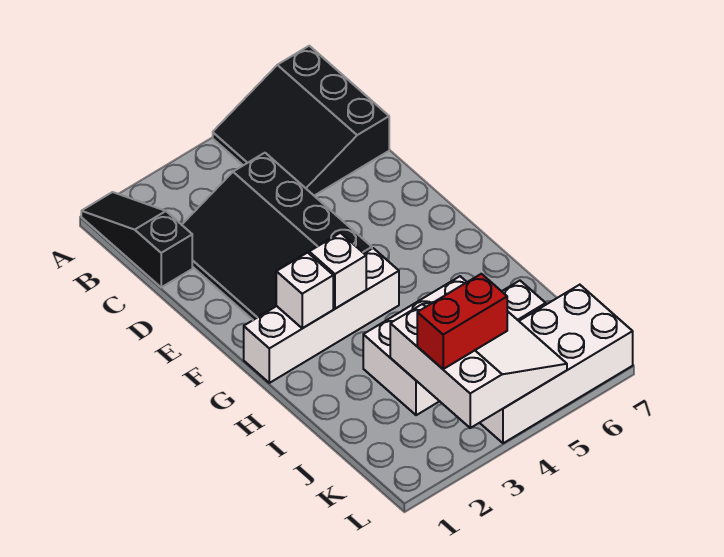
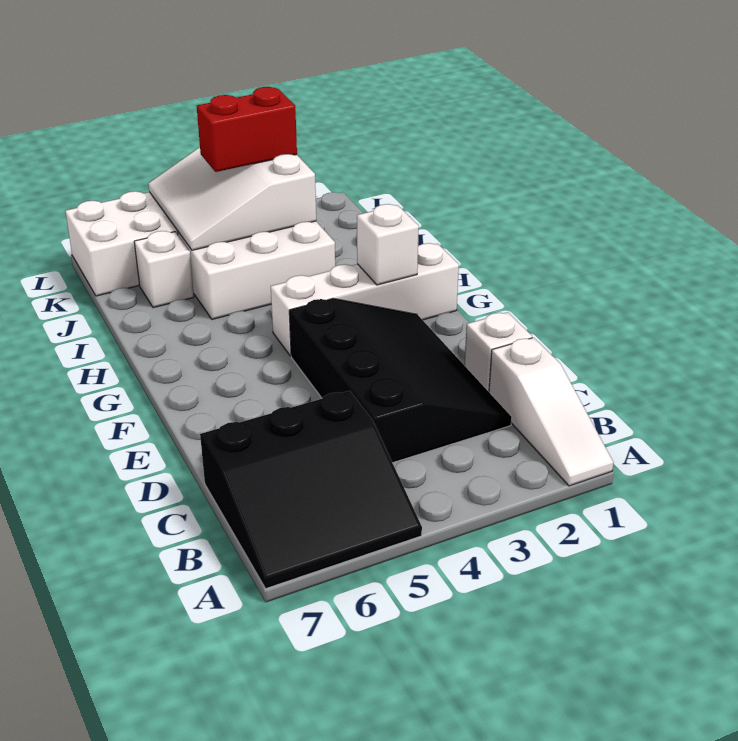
black slope A1:C1 level 1 top C -> white slope A1:C1 level 1 top C
black slope A5:C7 level 1 top 7 -> black slope A5:C7 level 1 top C
white brick G3 level 2 -> white brick D1 level 1

